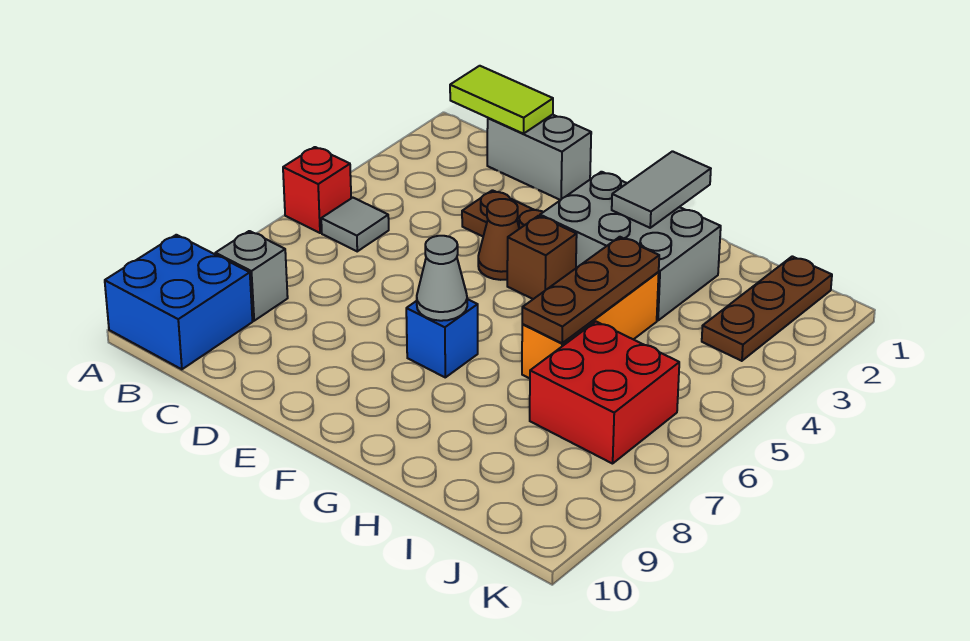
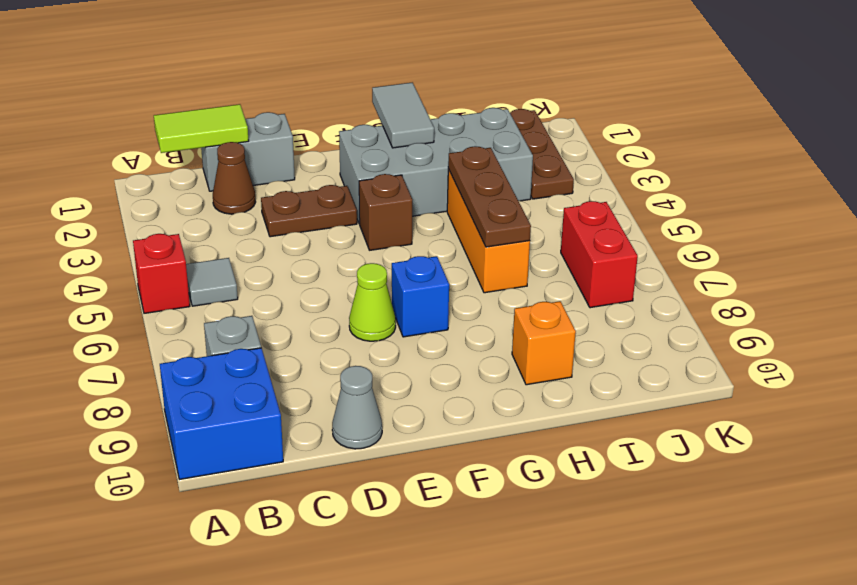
brown cone E4 level 1 -> brown cone C2 level 1
none -> lime cone E7 level 1
grey brick F2:H3 level 1 -> grey brick F2:I3 level 1
grey cone F7 level 2 -> grey cone D10 level 1
none -> orange brick H9 level 1
red brick I6:J7 level 1 -> red brick J6:J7 level 1

